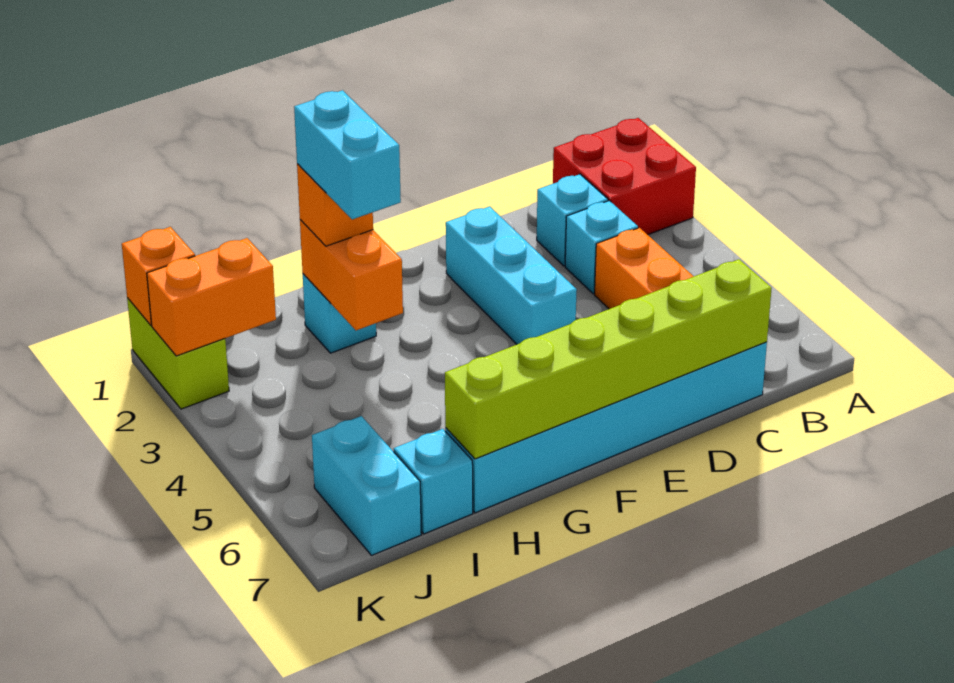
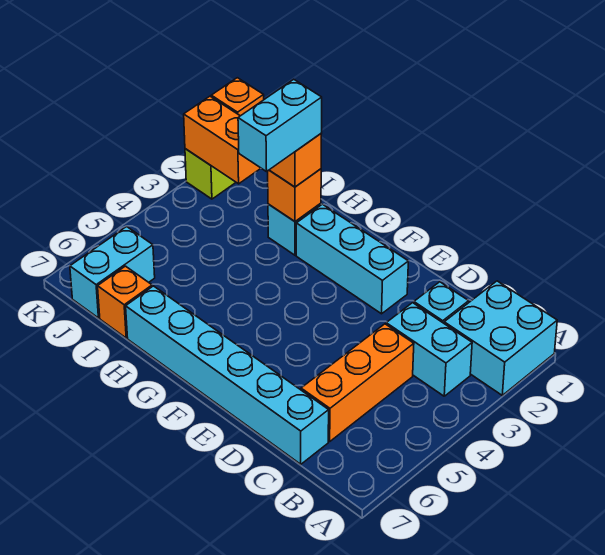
red brick A1:B2 level 1 -> cyan brick A1:B2 level 1
cyan brick C3 level 1 -> cyan brick B3:C3 level 1
lime brick C7:H7 level 2 -> none
cyan brick E2:E4 level 1 -> cyan brick E2:G2 level 1
orange brick H2:H3 level 2 -> orange brick H2 level 2
cyan brick I7 level 1 -> orange brick I7 level 1

